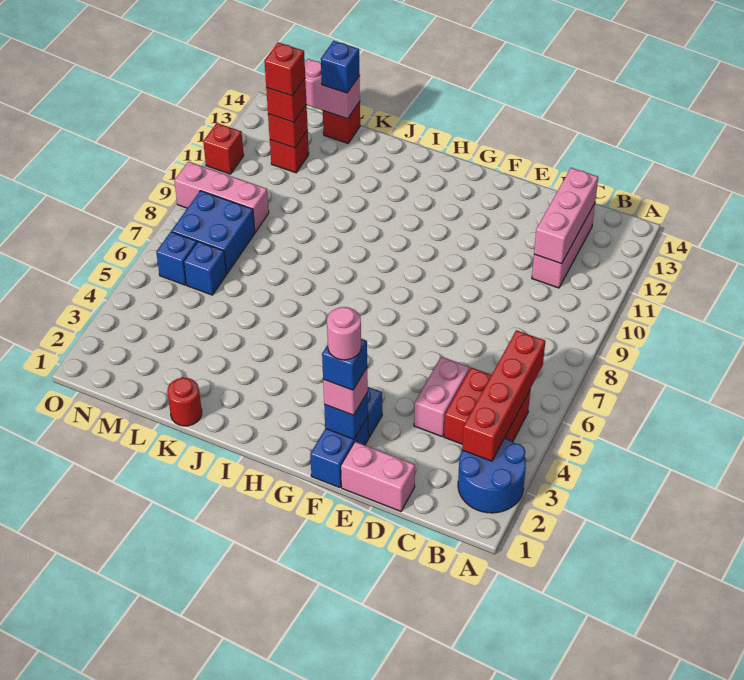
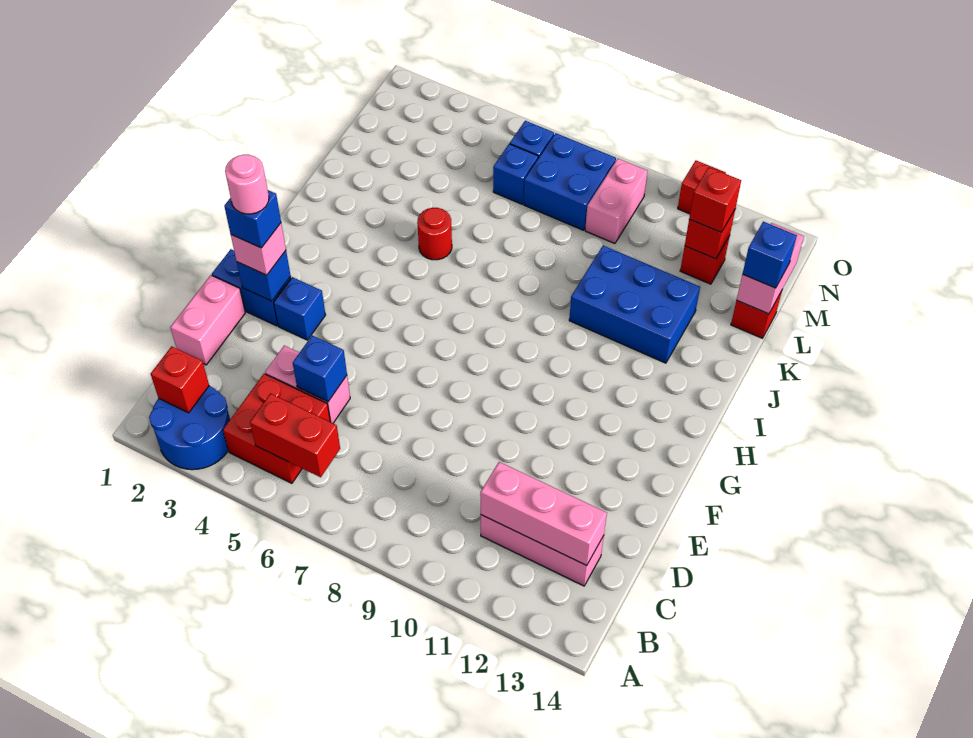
red brick B3:B6 level 2 -> red brick B5:B6 level 2
none -> blue brick D5 level 2
none -> blue brick J10:K12 level 1
red round brick K1 level 1 -> red round brick J5 level 1
pink brick M9:O9 level 1 -> pink brick M9:N9 level 1
red brick M12 level 4 -> red brick B2 level 2

